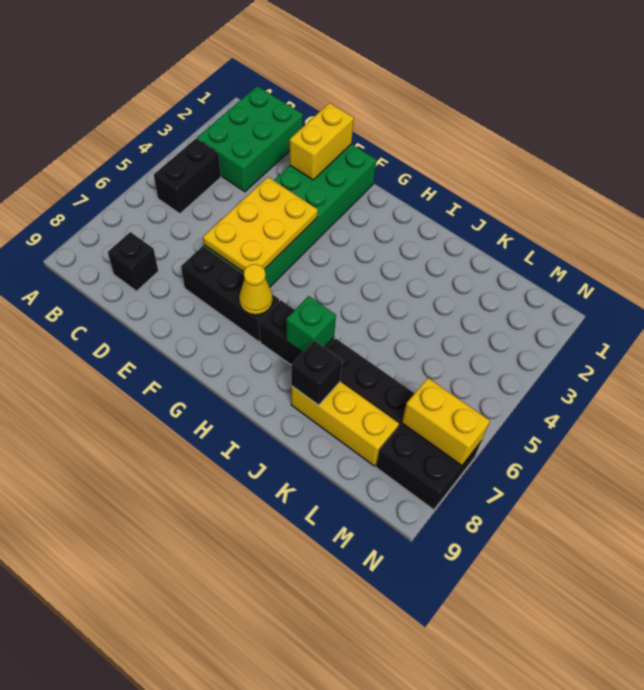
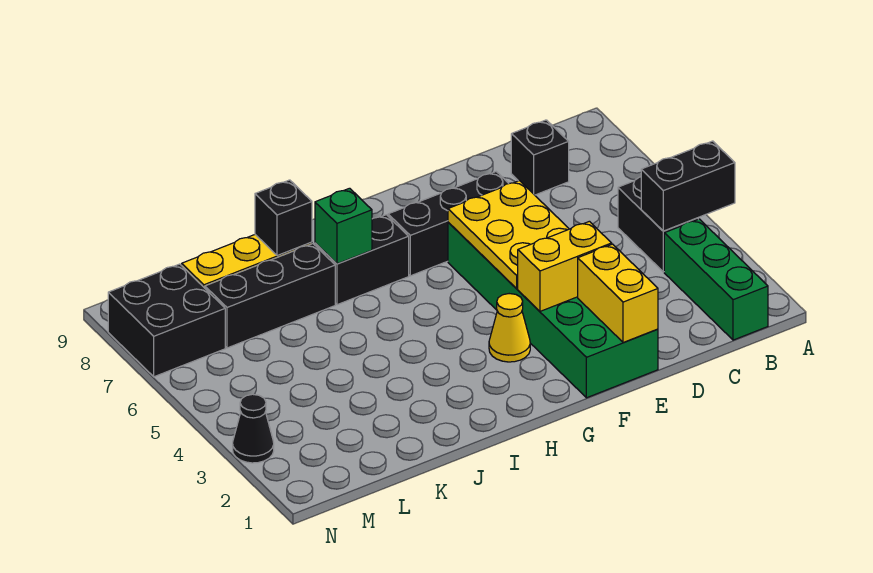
none -> black brick A4:B4 level 2
green brick B1:C3 level 1 -> green brick B1:B3 level 1
yellow cone G7 level 2 -> yellow cone G3 level 1
yellow brick M7:N7 level 2 -> yellow brick E3:F3 level 2
none -> black cone N3 level 1

